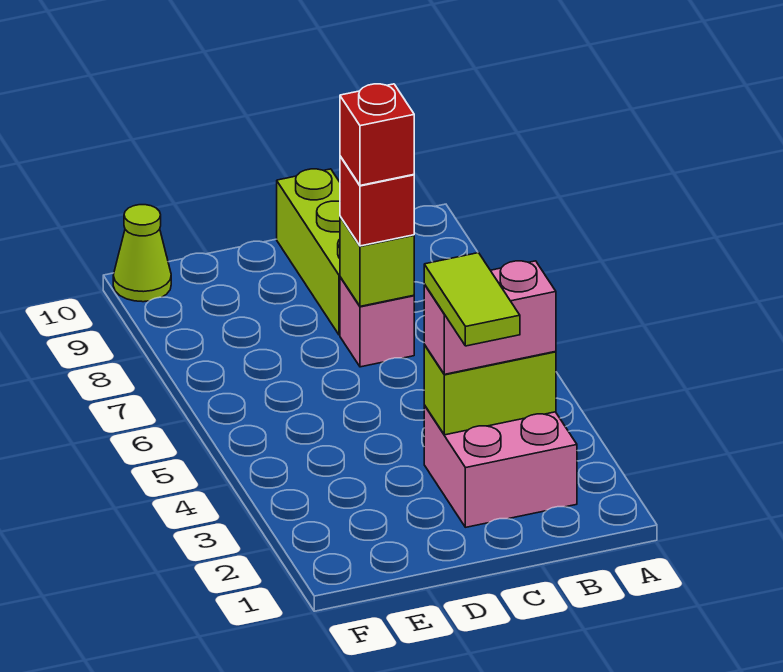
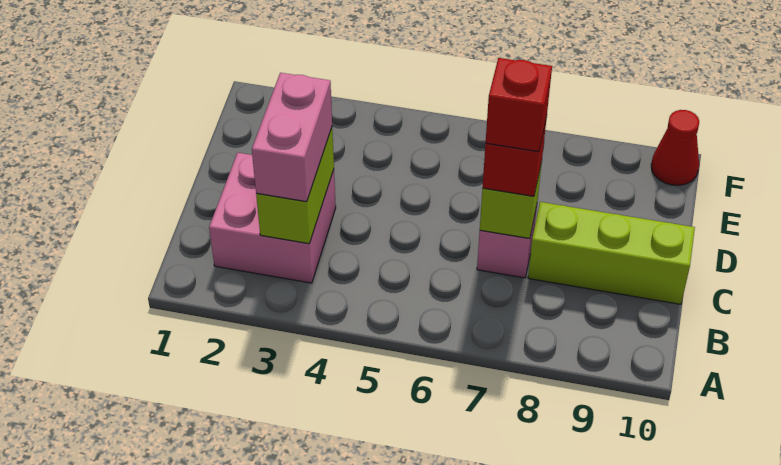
lime tile C2:C3 level 4 -> none
lime cone F10 level 1 -> red cone F10 level 1

